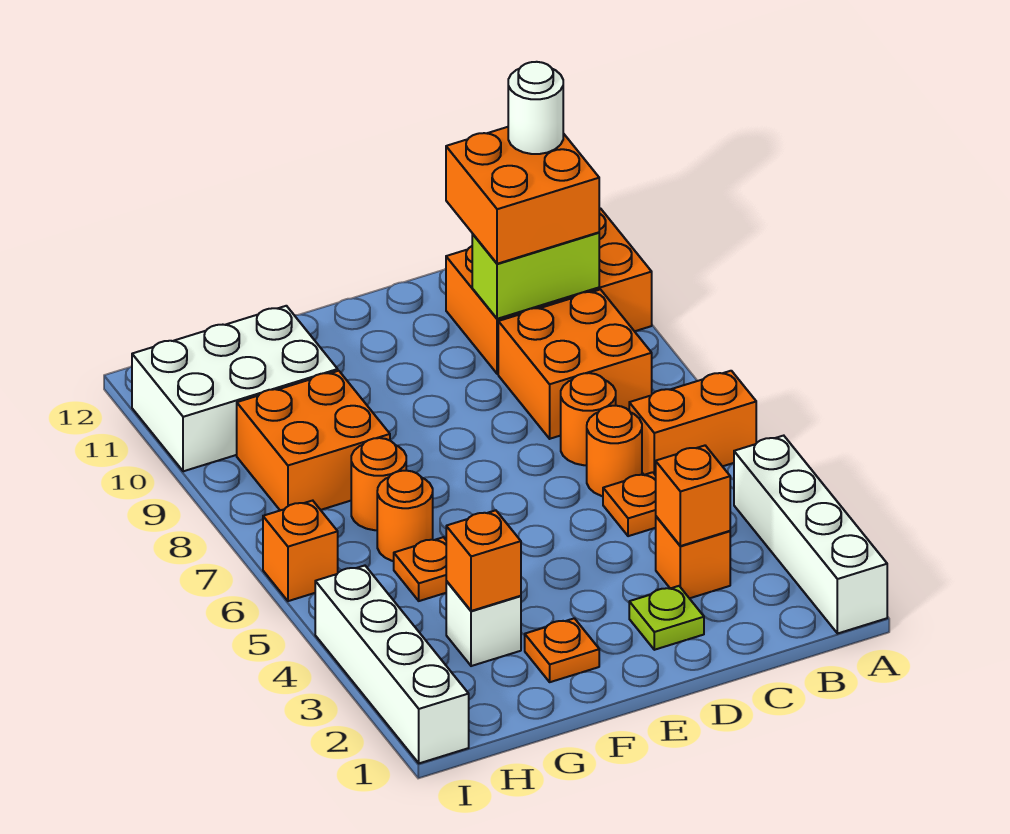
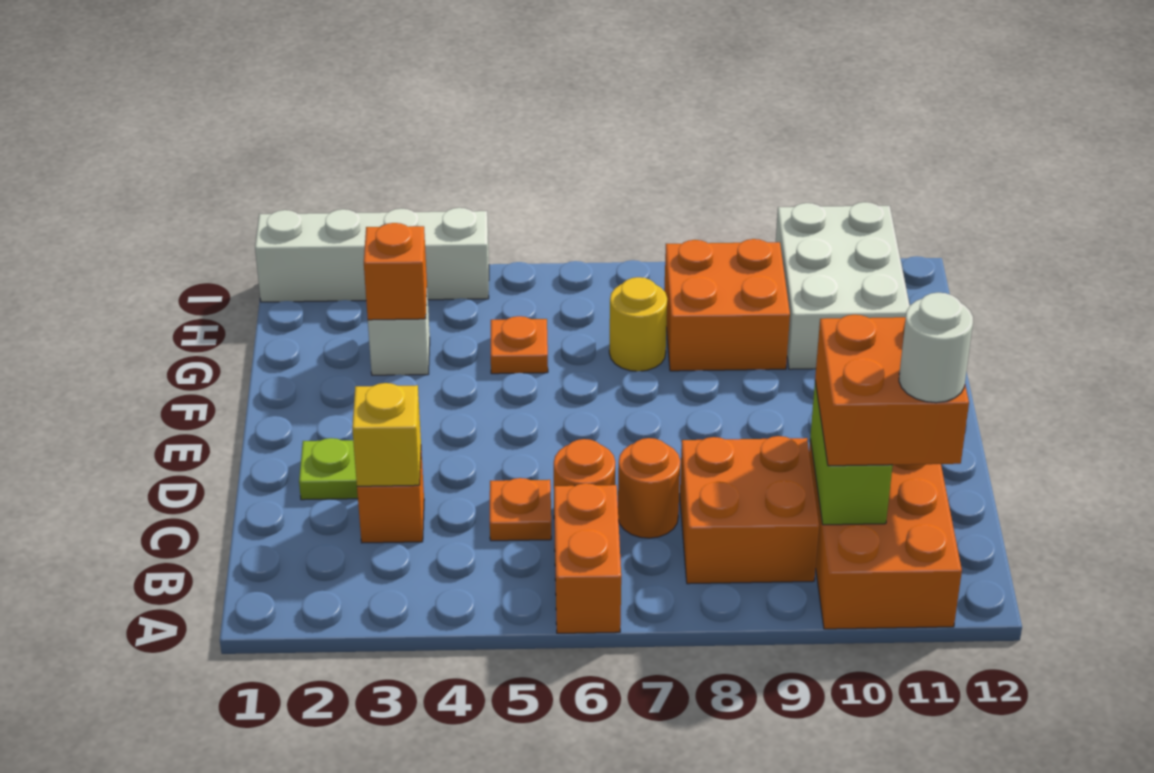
white brick A1:A4 level 1 -> none
orange brick C3 level 2 -> yellow brick C3 level 2
orange plate F2 level 1 -> none
orange round brick G6 level 1 -> none
orange round brick G7 level 1 -> yellow round brick G7 level 1
orange brick I6 level 1 -> none

